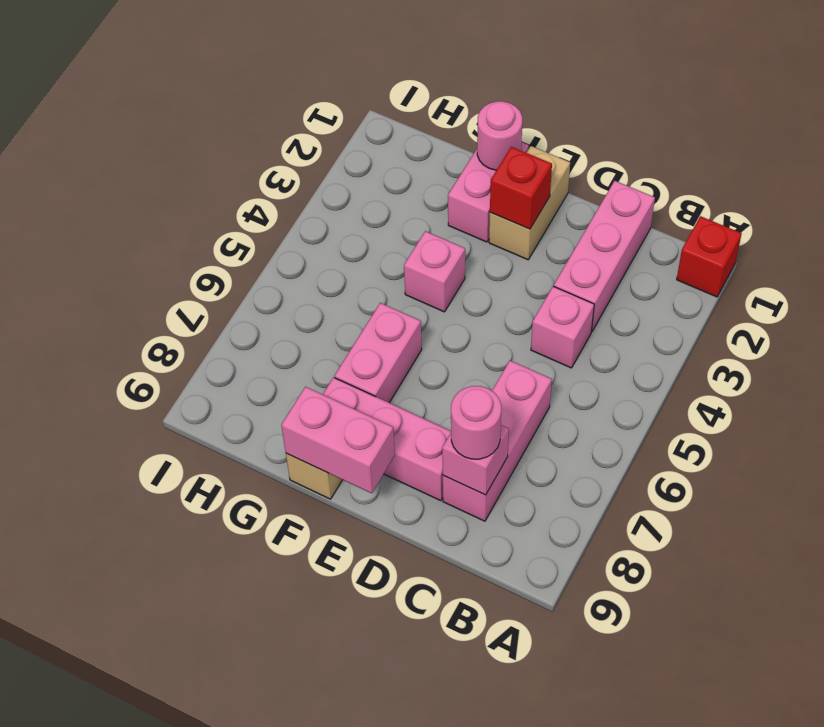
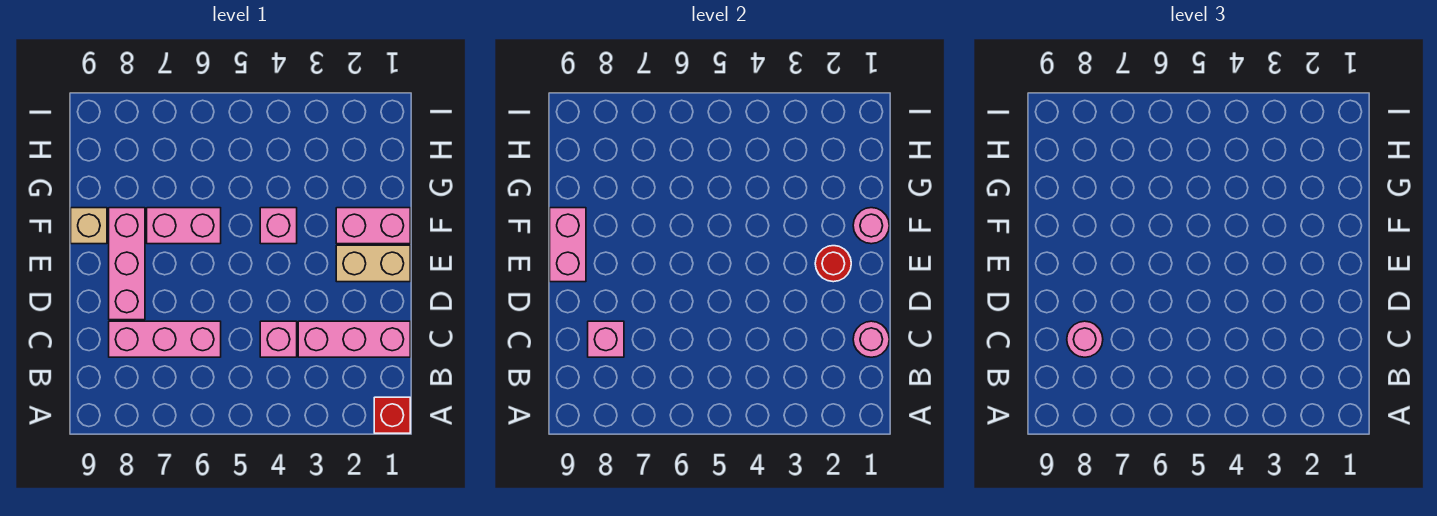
none -> pink round brick C1 level 2
red brick E2 level 2 -> red round brick E2 level 2

